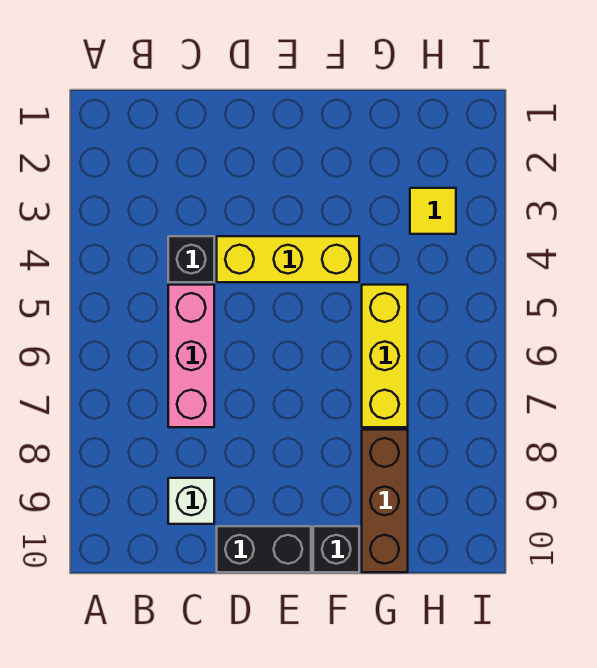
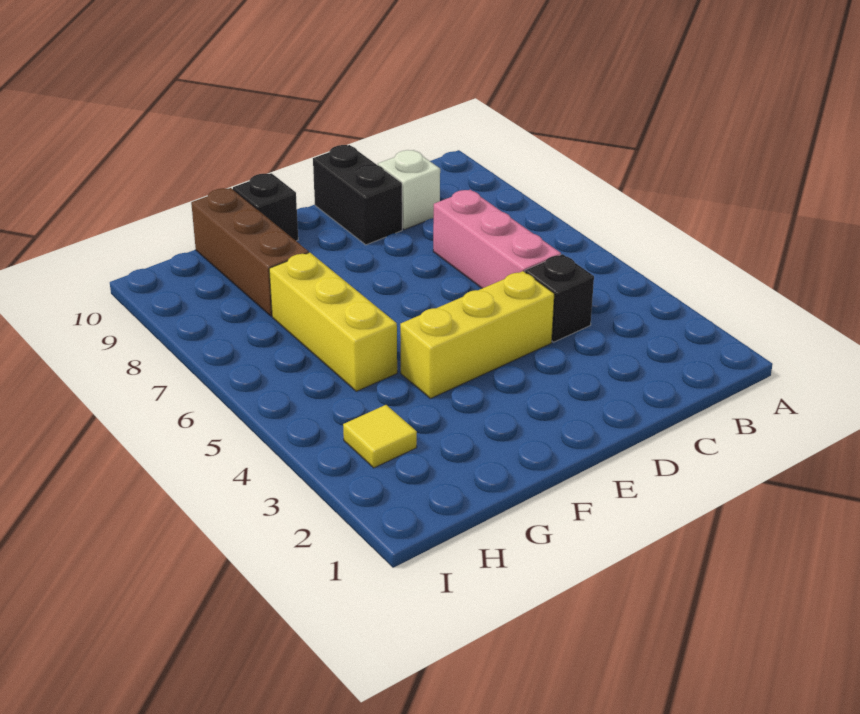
black brick D10:E10 level 1 -> black brick D9:D10 level 1

